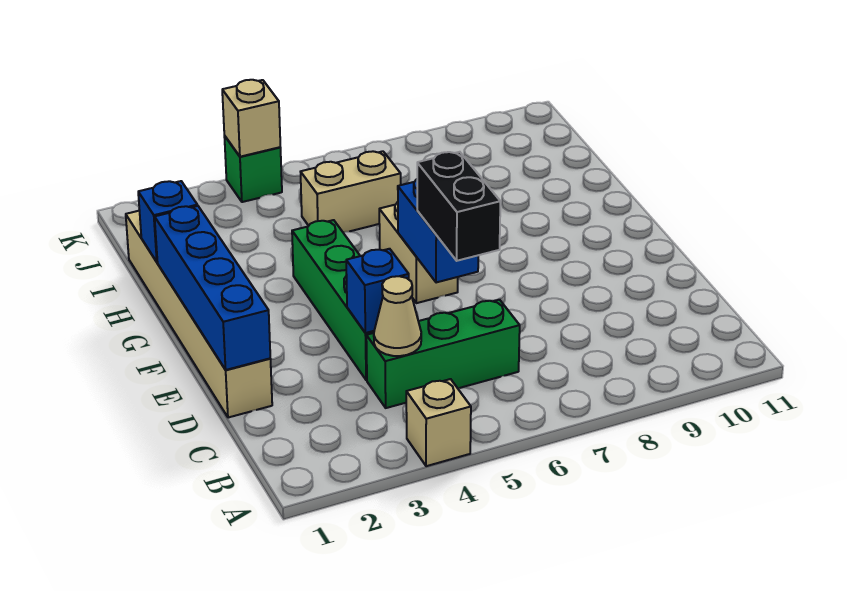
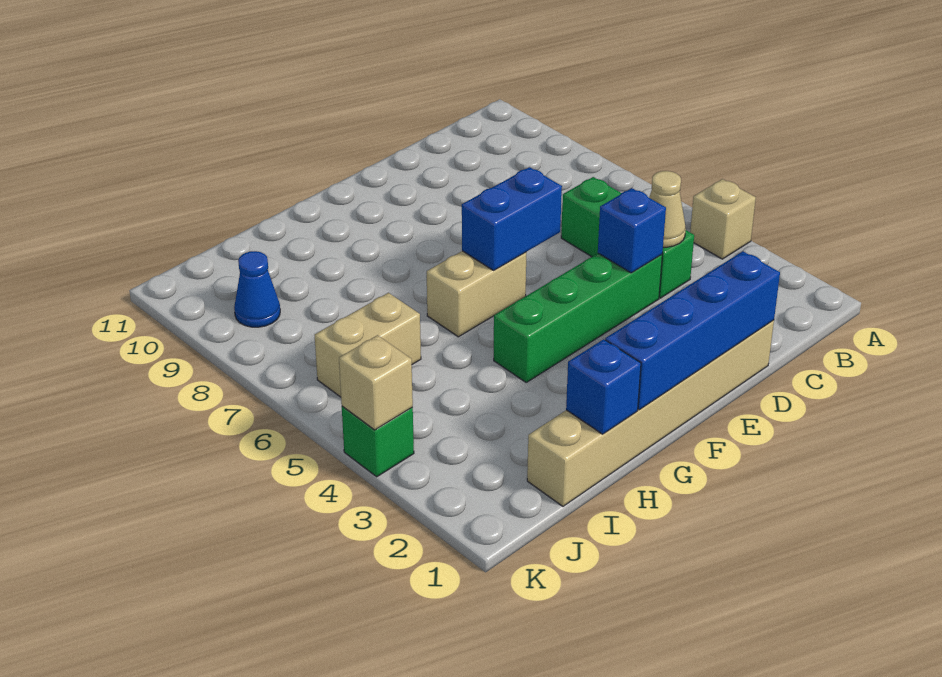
black brick D6:E6 level 3 -> none
tan brick I5:I6 level 1 -> tan brick I6:J6 level 1
none -> blue cone J9 level 1

